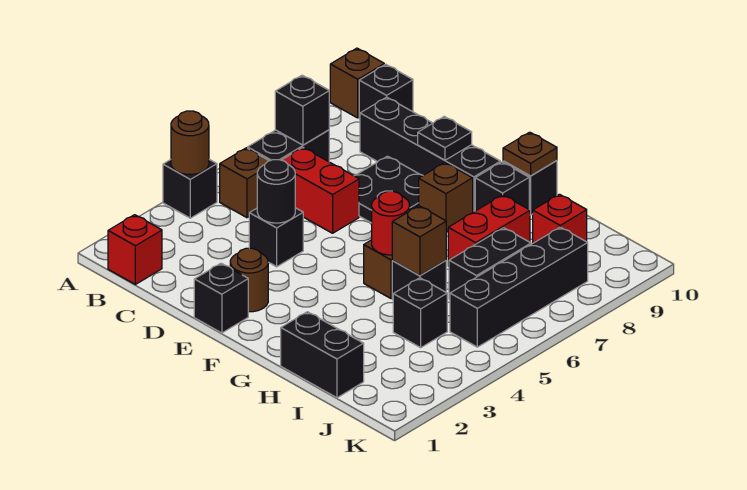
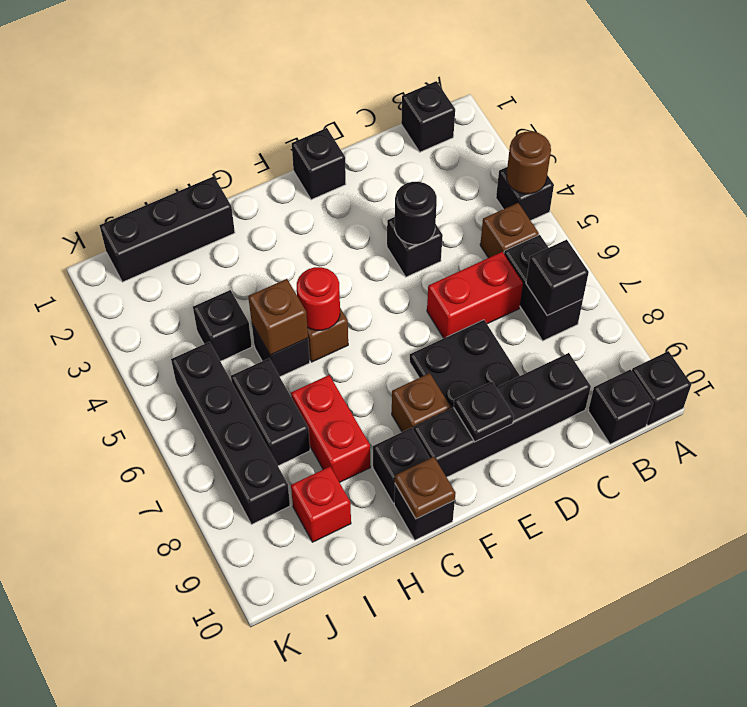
brown brick A10 level 1 -> black brick A10 level 1
red brick B1 level 1 -> black brick B1 level 1
brown round brick E2 level 1 -> none
black brick H1:I1 level 1 -> black brick H1:J1 level 1

